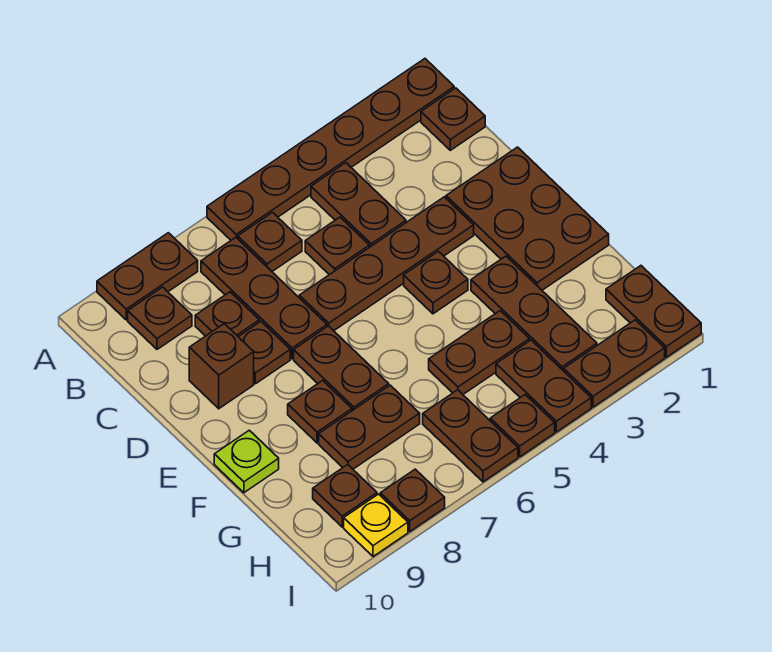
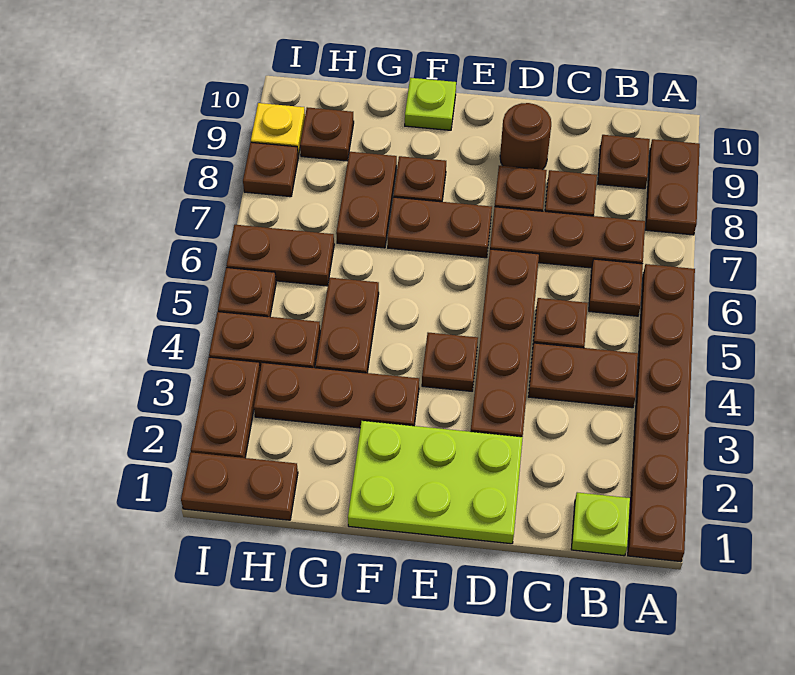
brown plate B1 level 1 -> lime plate B1 level 1
brown plate D1:F2 level 1 -> lime plate D1:F2 level 1
brown brick D9 level 1 -> brown round brick D9 level 1

